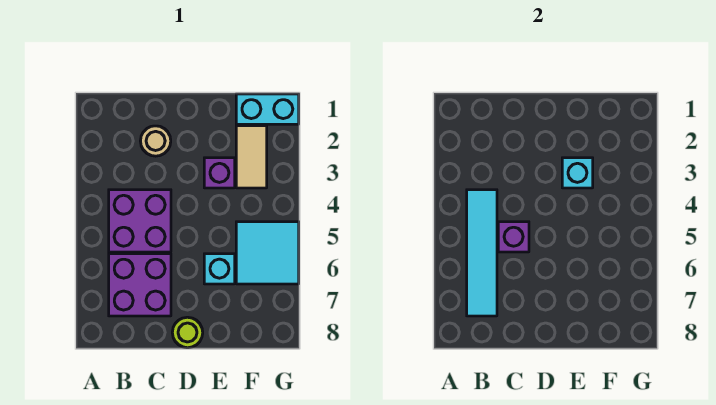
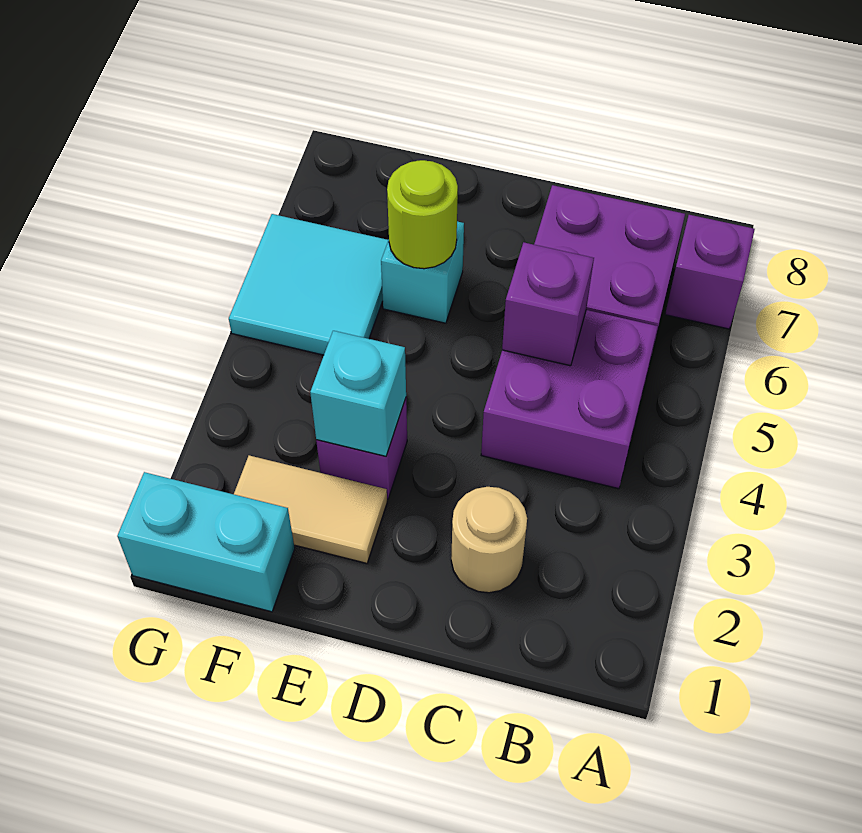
none -> purple brick A7 level 1
cyan tile B4:B7 level 2 -> none
lime round brick D8 level 1 -> lime round brick E6 level 2
tan tile F2:F3 level 1 -> tan tile E2:F2 level 1

